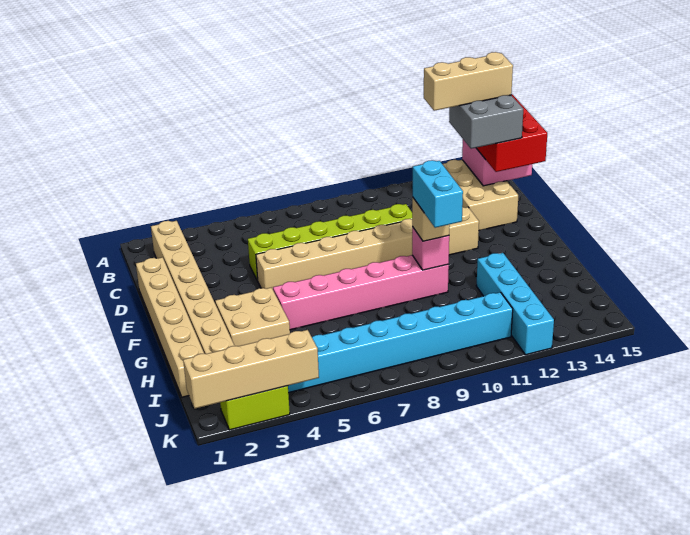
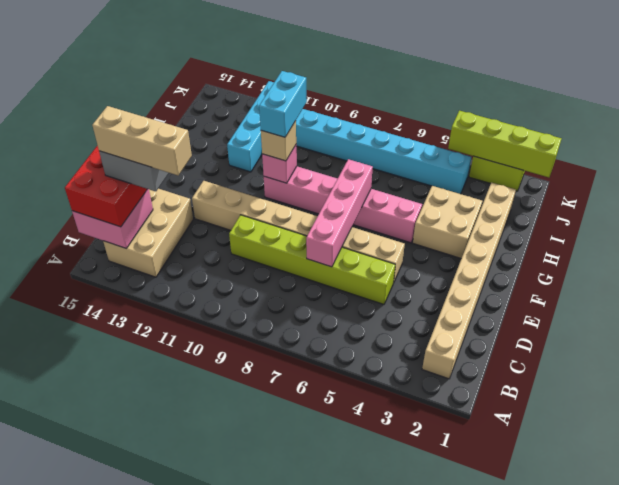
tan brick D1:I1 level 1 -> none
none -> pink brick D7:G7 level 2
tan brick K1:K4 level 2 -> lime brick K1:K4 level 2

